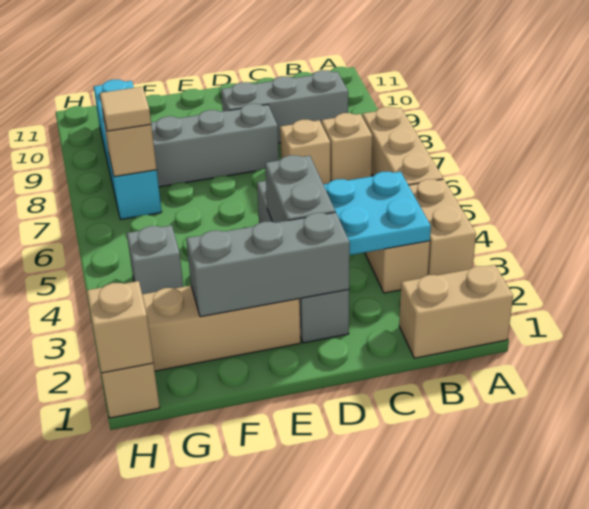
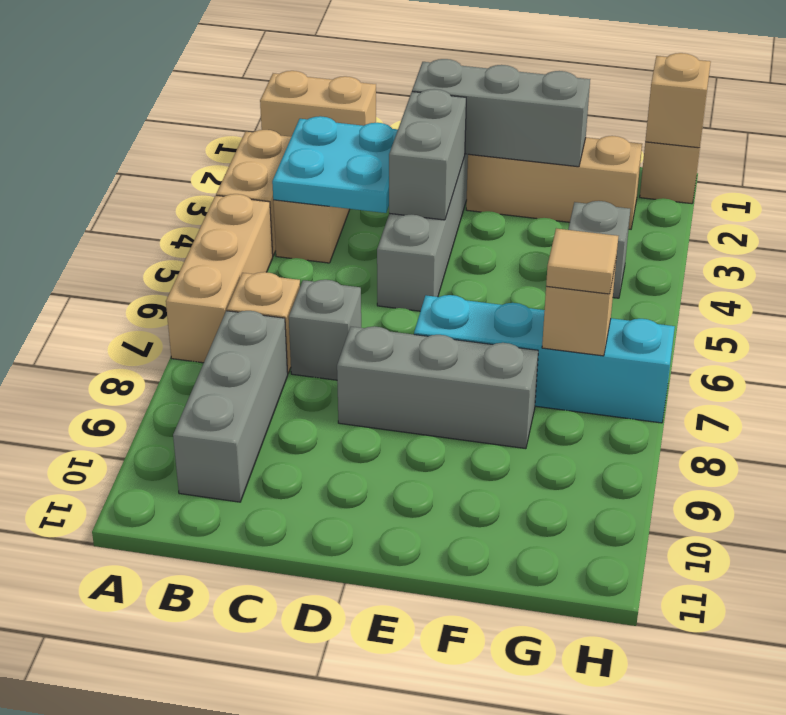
grey brick B9:D9 level 1 -> grey brick B8:B10 level 1
tan brick C7 level 1 -> grey brick C7 level 1
cyan brick G7:G10 level 1 -> cyan brick E7:H7 level 1

